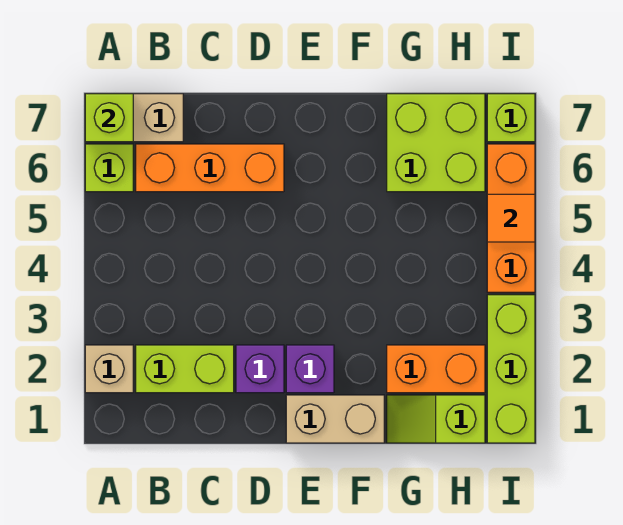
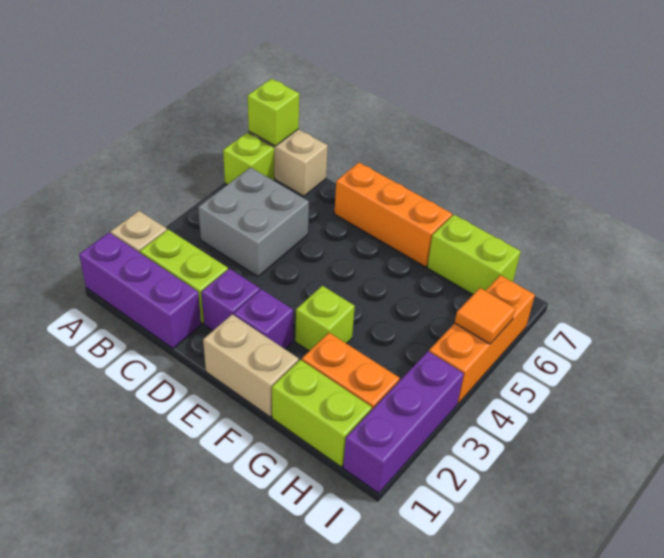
none -> purple brick A1:C1 level 1
none -> grey brick B4:C5 level 1
orange brick B6:D6 level 1 -> orange brick D7:F7 level 1
lime slope G1:H1 level 1 top H -> lime brick G1:H1 level 1
lime brick G6:H7 level 1 -> lime brick G7:H7 level 1
lime brick I1:I3 level 1 -> purple brick I1:I3 level 1
lime brick I7 level 1 -> lime brick F3 level 1

